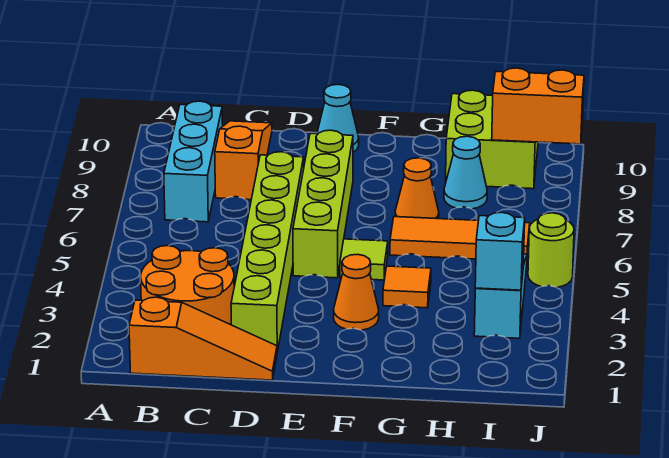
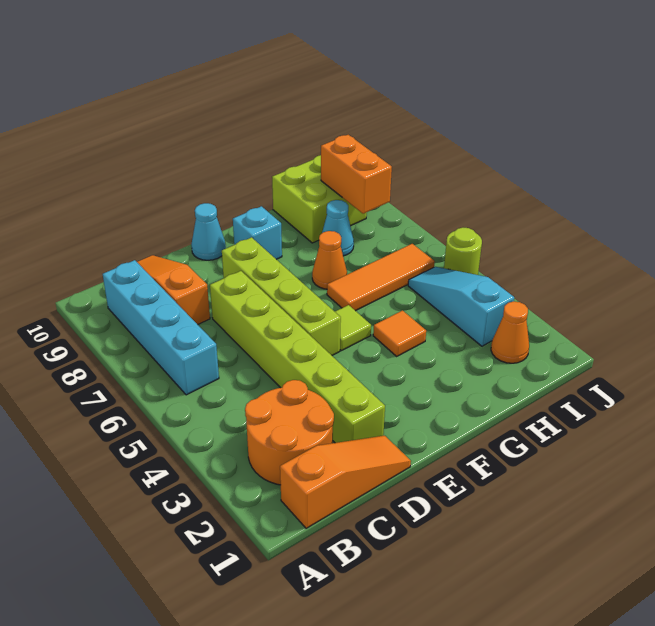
cyan brick B7:B9 level 1 -> cyan brick B6:B9 level 1
orange cone F3 level 1 -> orange cone I2 level 1
cyan brick I3 level 2 -> cyan brick F9 level 1
orange brick I9:J9 level 2 -> orange brick I8:I9 level 2

